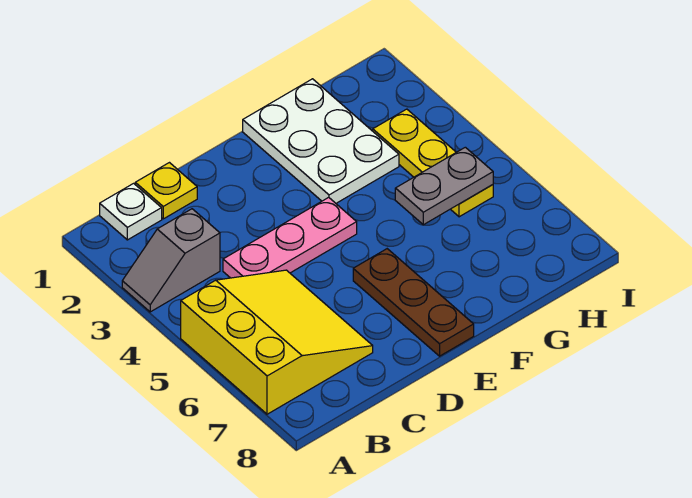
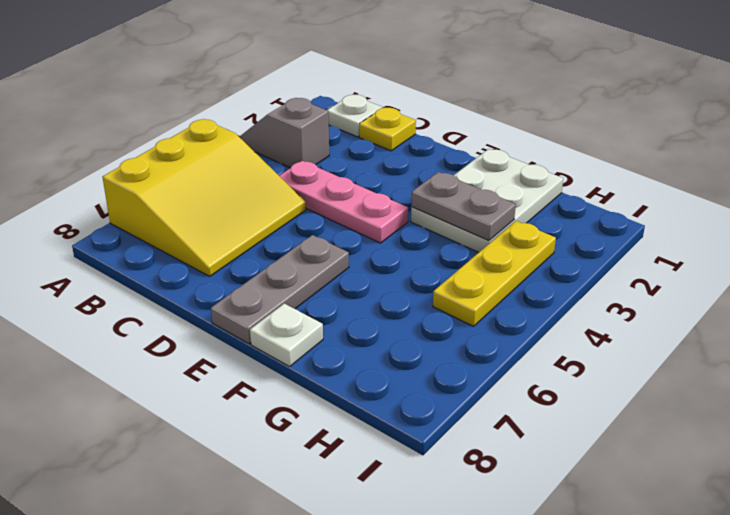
brown plate E6:E8 level 1 -> grey plate E6:E8 level 1
none -> white plate F8 level 1
grey plate G5:H5 level 2 -> grey plate F3:G3 level 2

